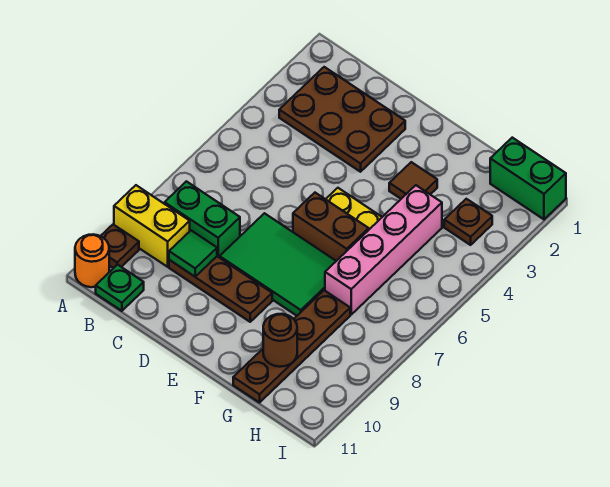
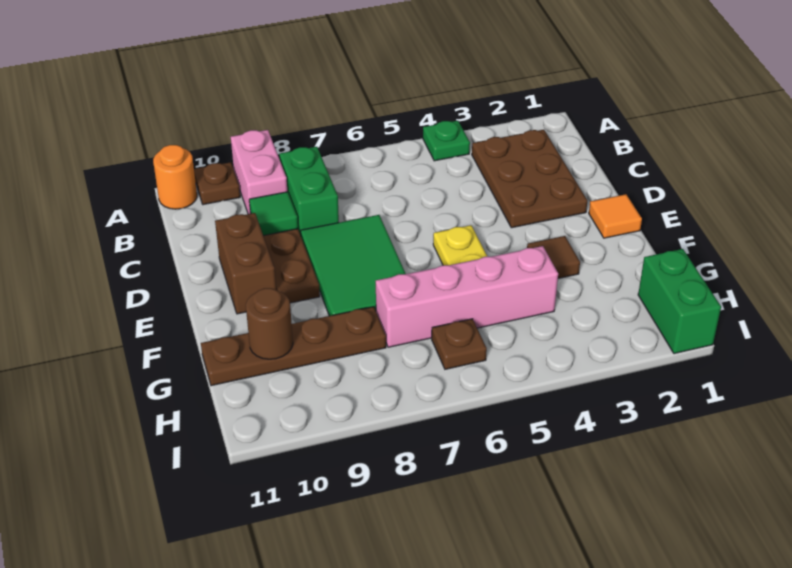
yellow brick A9:B9 level 1 -> pink brick A9:B9 level 1
green plate B11 level 1 -> green plate A4 level 1
none -> orange tile E1 level 1
brown brick E6:F6 level 1 -> brown brick D10:E10 level 1
brown plate H3 level 1 -> brown plate H6 level 1

